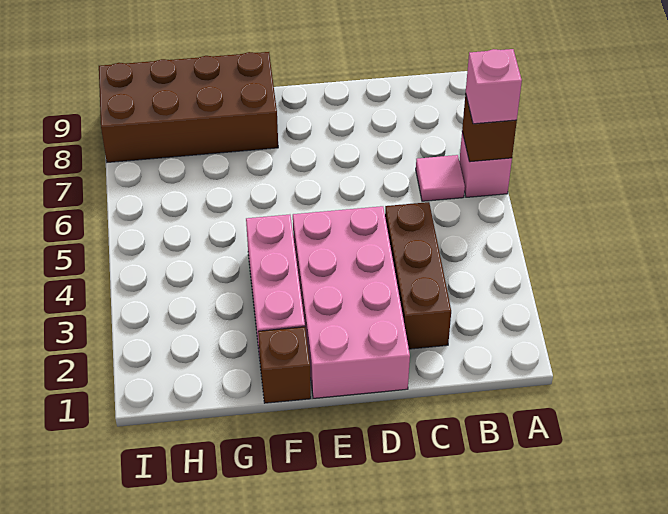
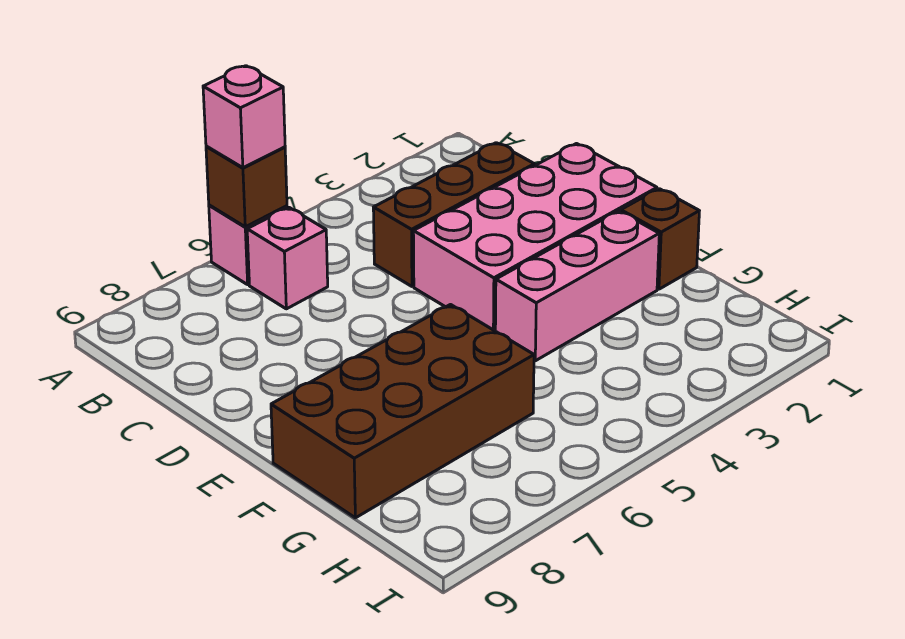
pink tile B6 level 1 -> pink brick B6 level 1
brown brick F8:I9 level 1 -> brown brick F6:G9 level 1

